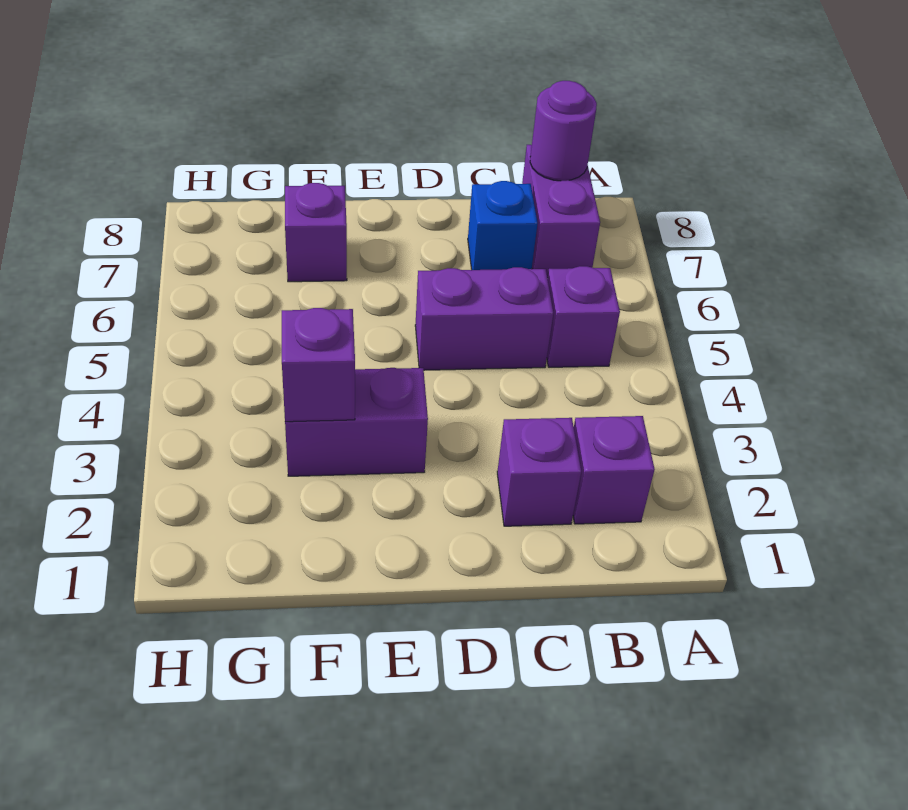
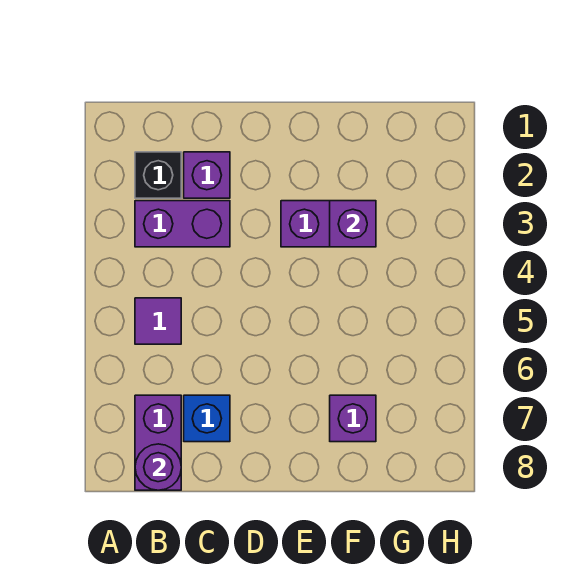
purple brick B2 level 1 -> black brick B2 level 1
purple brick B5 level 1 -> purple tile B5 level 1
purple brick C5:D5 level 1 -> purple brick B3:C3 level 1

